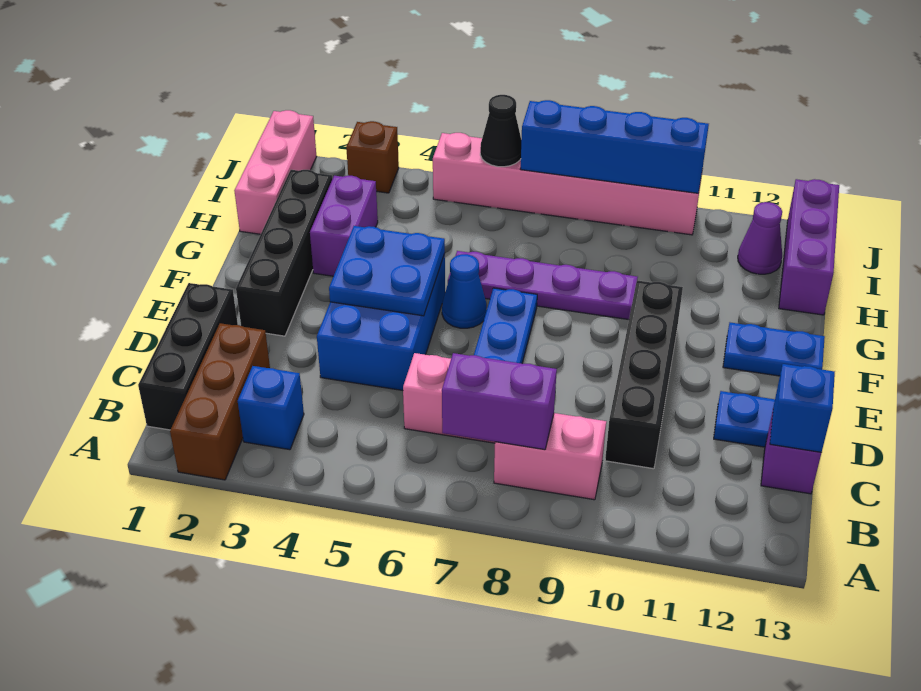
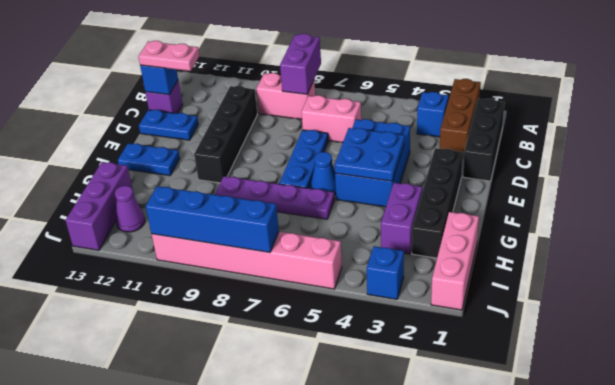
purple brick B7:B8 level 2 -> purple brick A8:B8 level 2
none -> pink plate C12:C13 level 3
brown brick J3 level 1 -> blue brick J3 level 1
black cone J6 level 2 -> none

